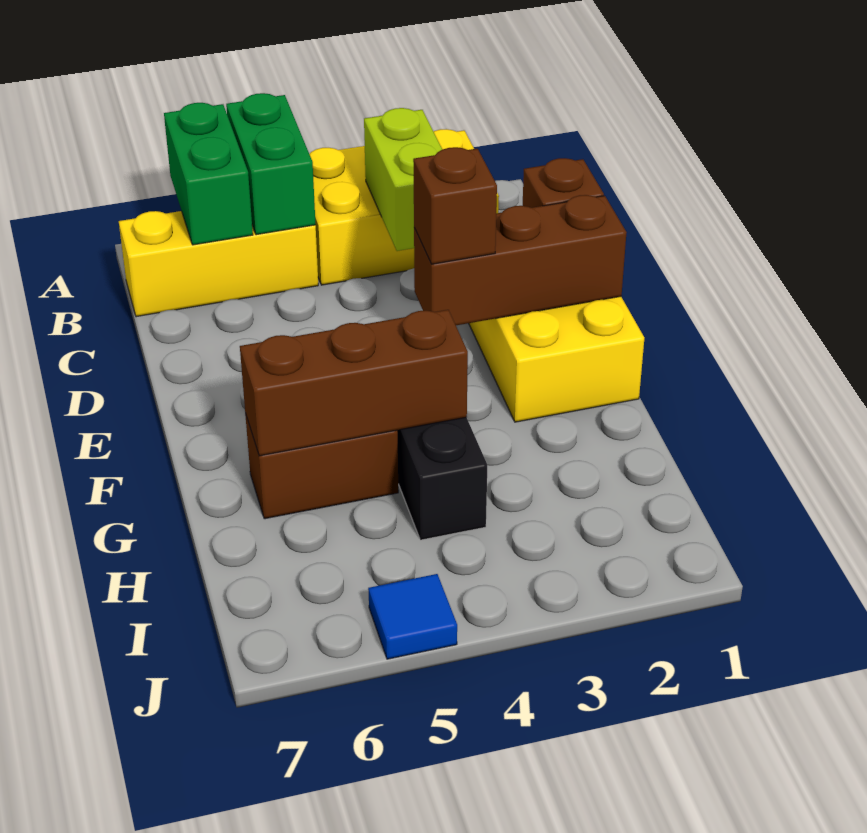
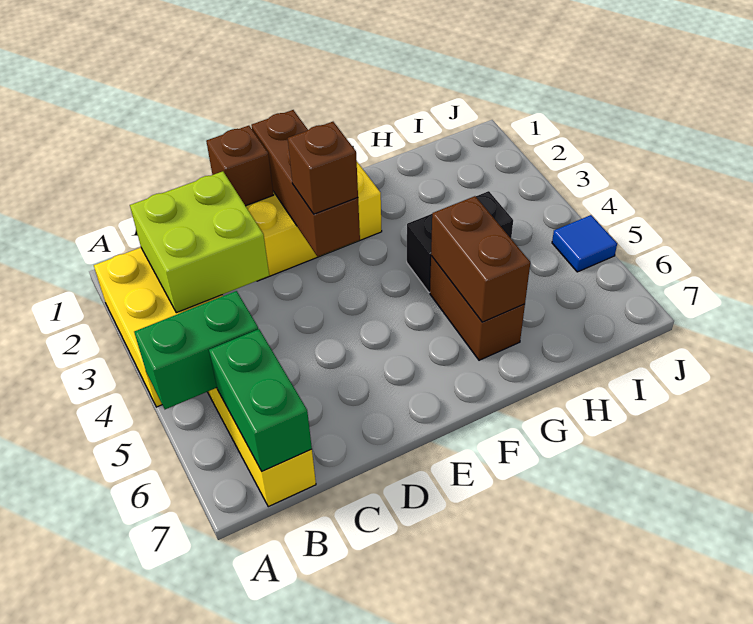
green brick A6:B6 level 2 -> green brick B6:B7 level 2
lime brick B3:C3 level 2 -> lime brick B2:C3 level 2
brown brick G4:G6 level 2 -> brown brick G5:G6 level 2

